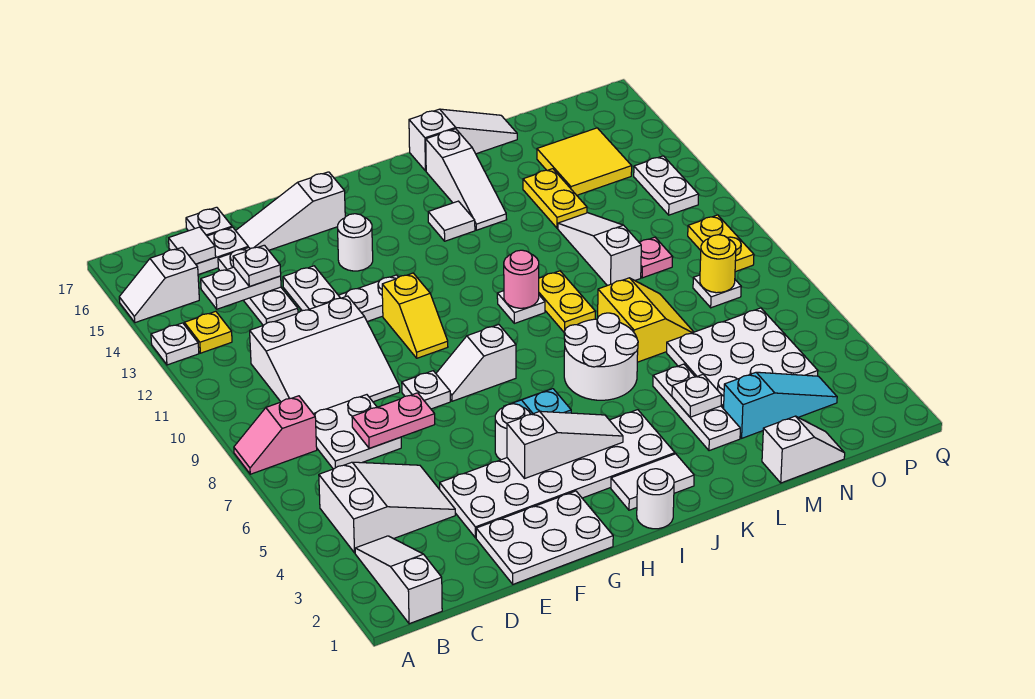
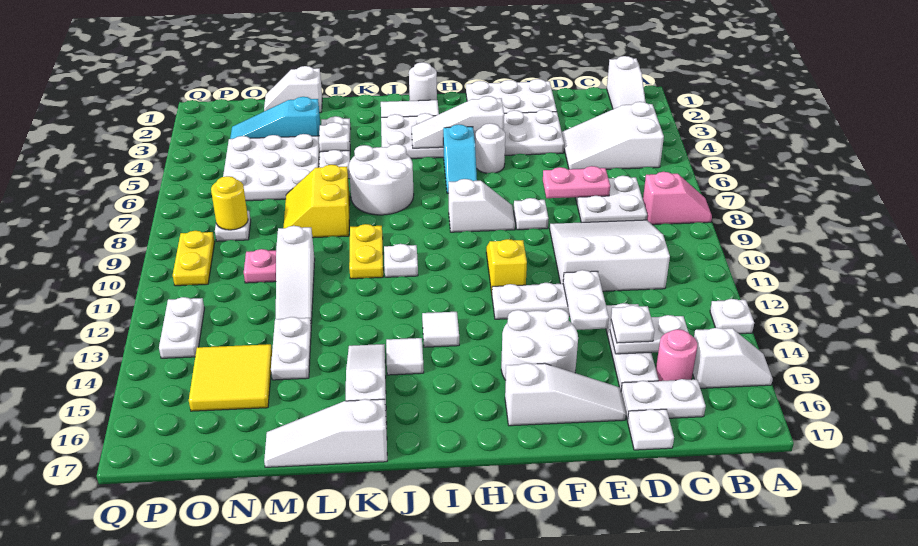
yellow plate B13 level 1 -> none
white tile C16 level 2 -> white tile I13 level 1
white round brick G14 level 1 -> white round brick F14:G15 level 1
pink round brick J10 level 2 -> pink round brick C15 level 1
yellow plate M13:M14 level 1 -> white plate M13:M14 level 1

